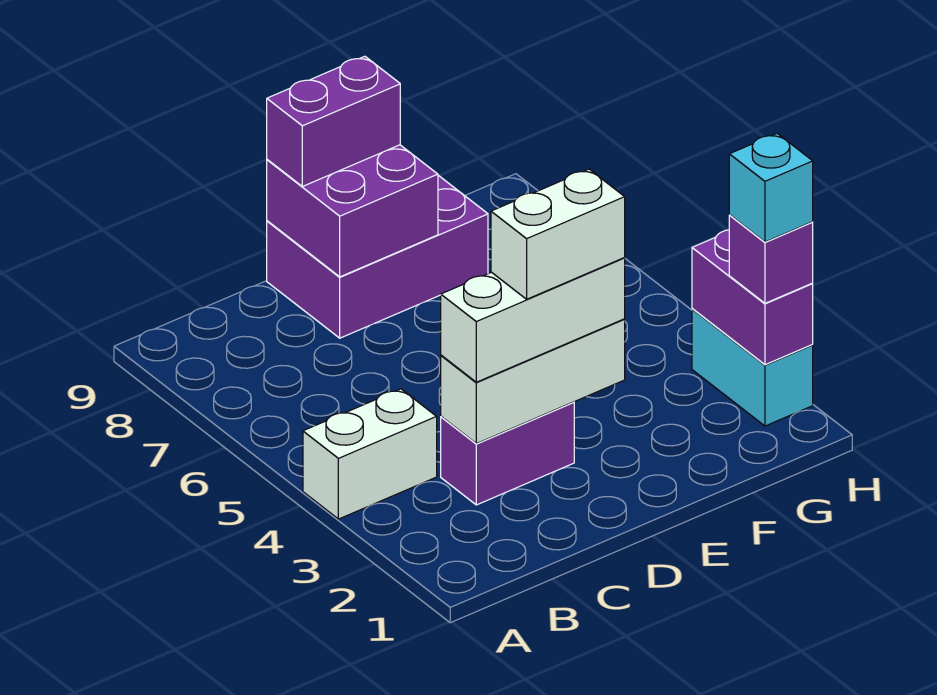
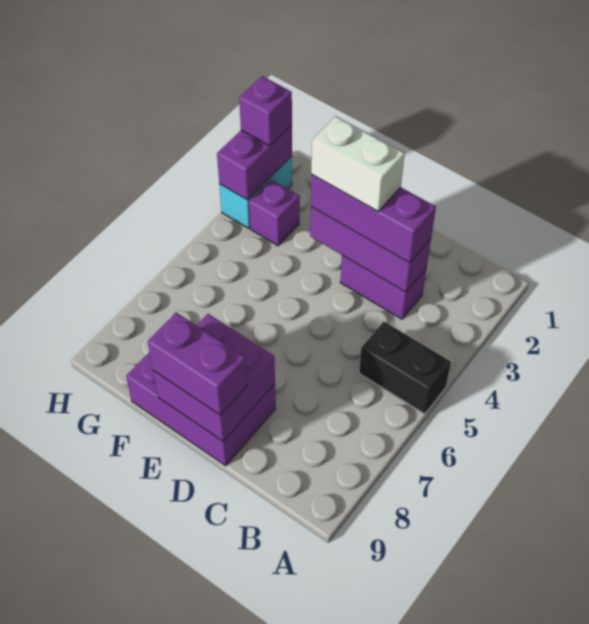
white brick A4:B4 level 1 -> none
none -> black brick A5:B5 level 1
white brick C3:E3 level 2 -> purple brick C3:E3 level 2
white brick C3:E3 level 3 -> purple brick C3:E3 level 3
none -> purple brick G3 level 1
cyan brick H2 level 4 -> none

